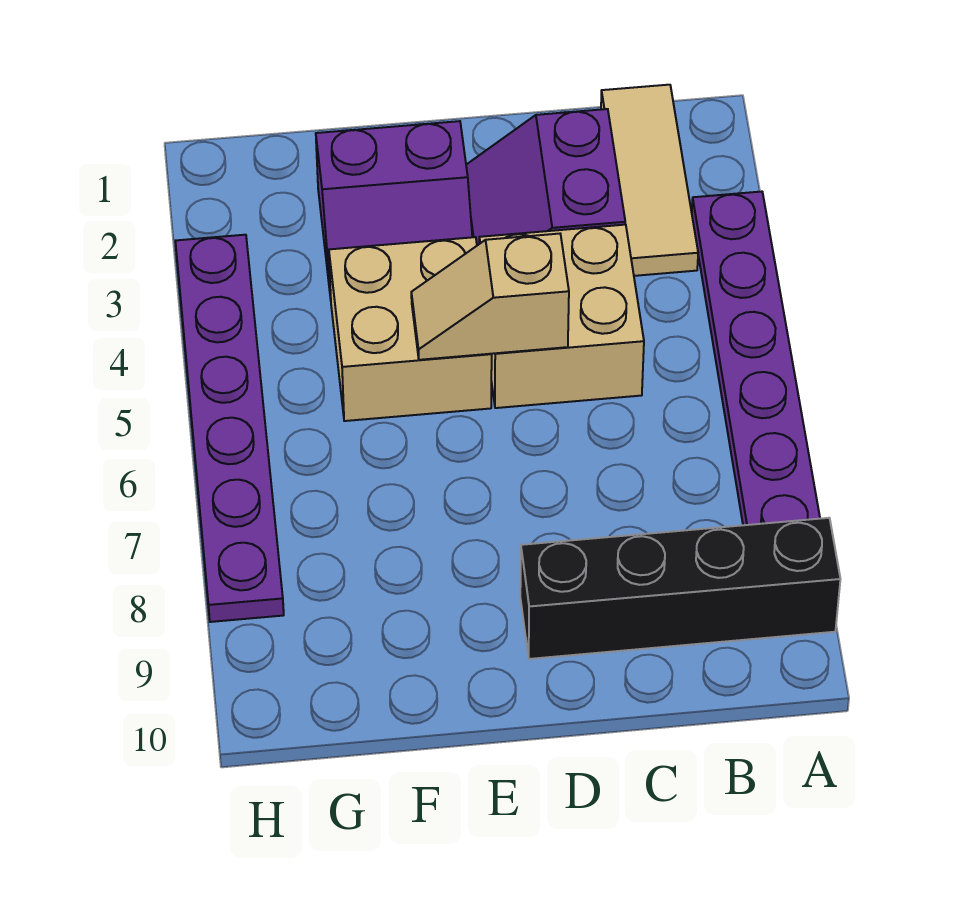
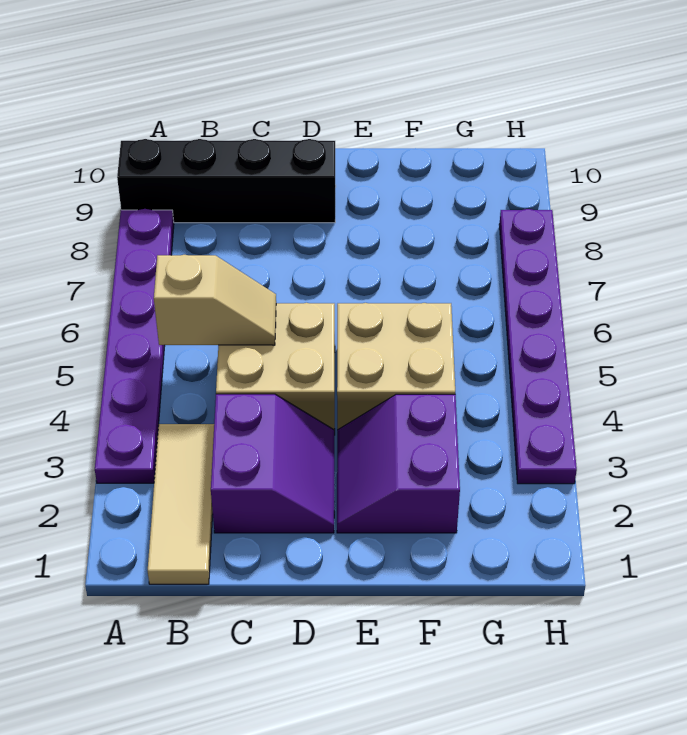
tan slope D5:E5 level 2 top D -> tan slope B5:C5 level 2 top B
purple slope E2:F3 level 1 top 2 -> purple slope E2:F3 level 1 top F

